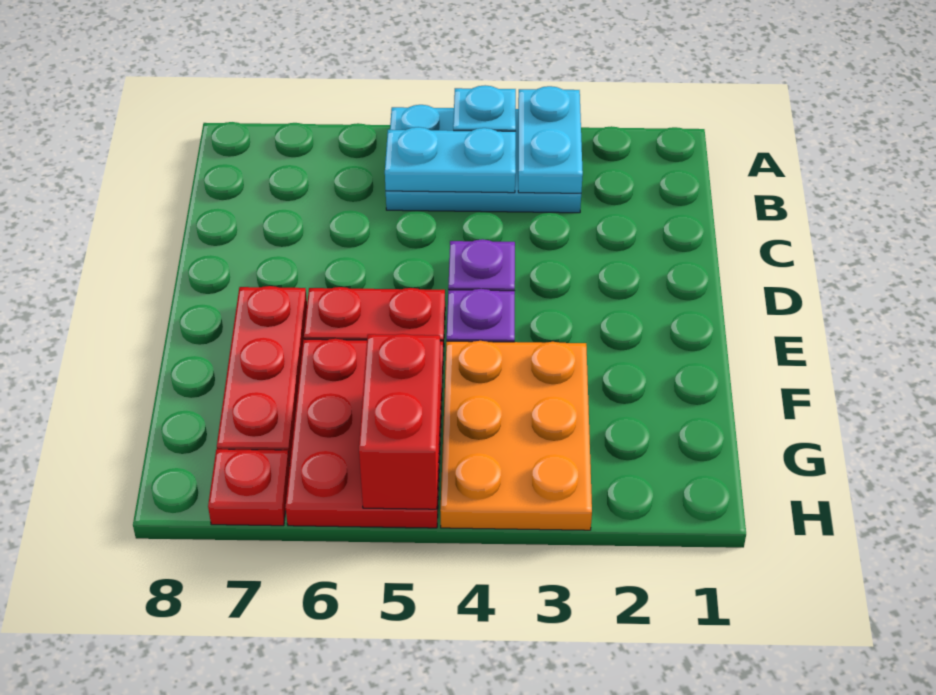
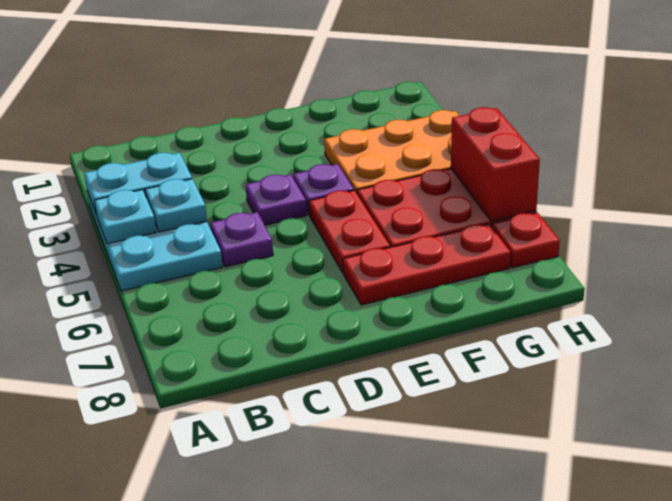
cyan plate B4:B5 level 2 -> cyan plate B4 level 2
none -> purple plate C5 level 1
red brick G5:H5 level 2 -> red brick H5:H6 level 2

